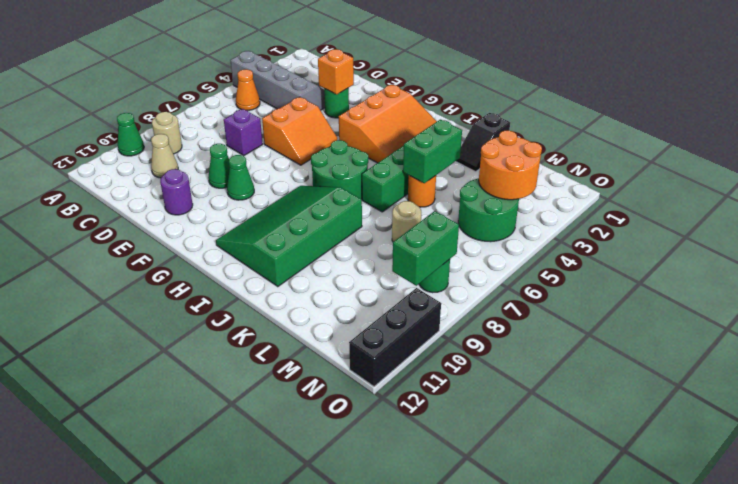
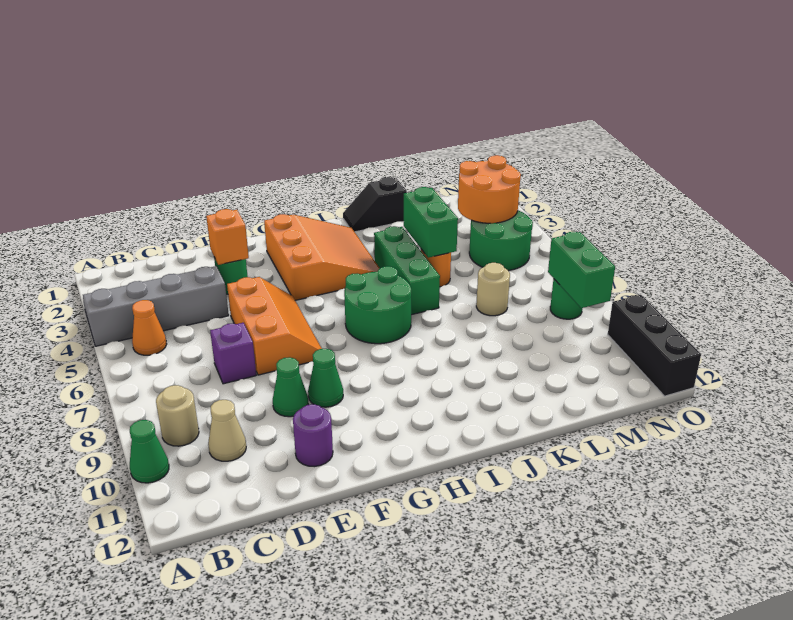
orange slope E5:F6 level 1 top E -> orange slope E5:F7 level 1 top E
green slope H8:J11 level 1 top J -> none
black slope K1:K2 level 1 top 1 -> black slope J1:K1 level 1 top K

